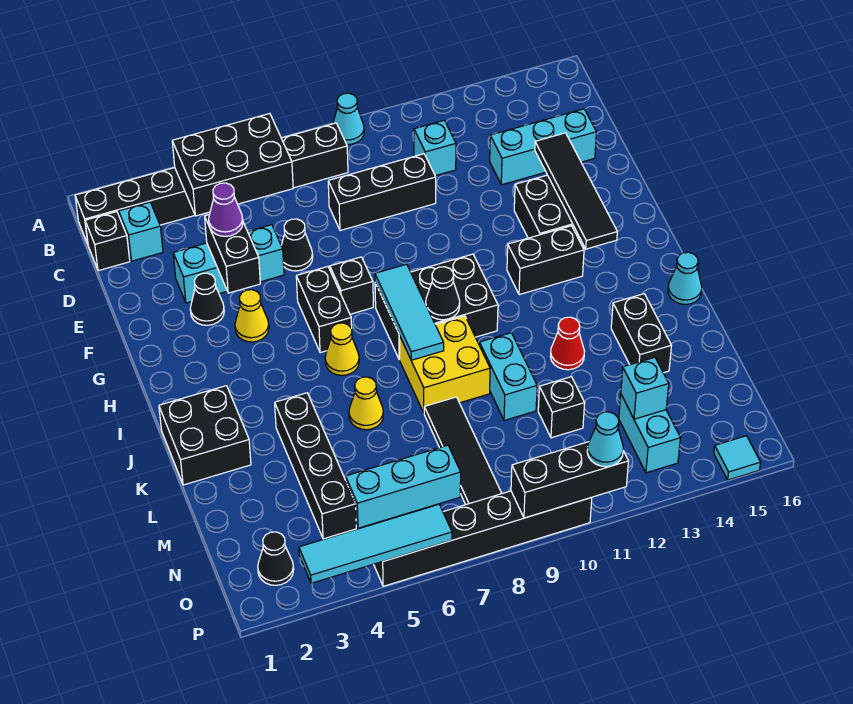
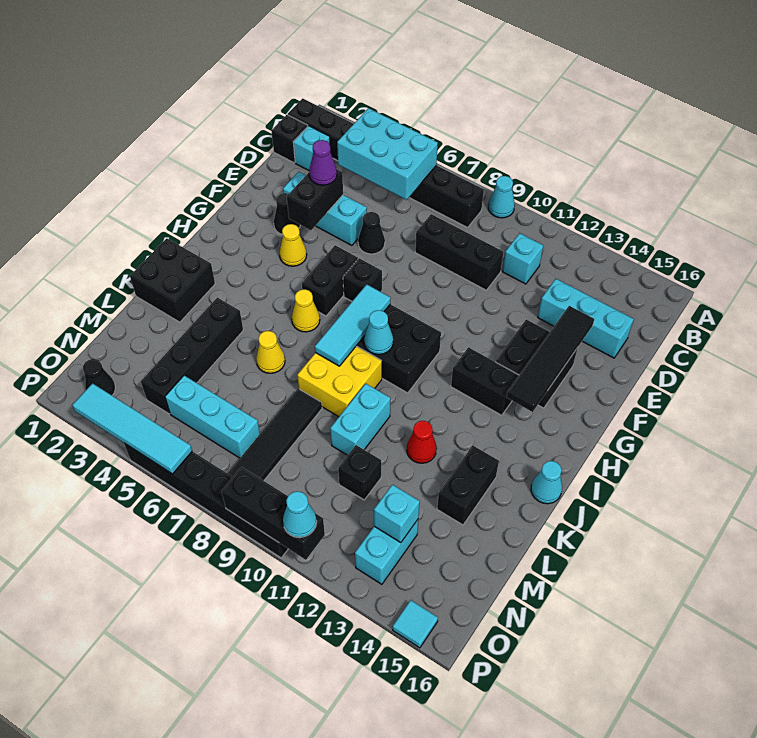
black brick B4:C6 level 2 -> cyan brick B4:C6 level 2
black cone I9 level 2 -> cyan cone I9 level 2

